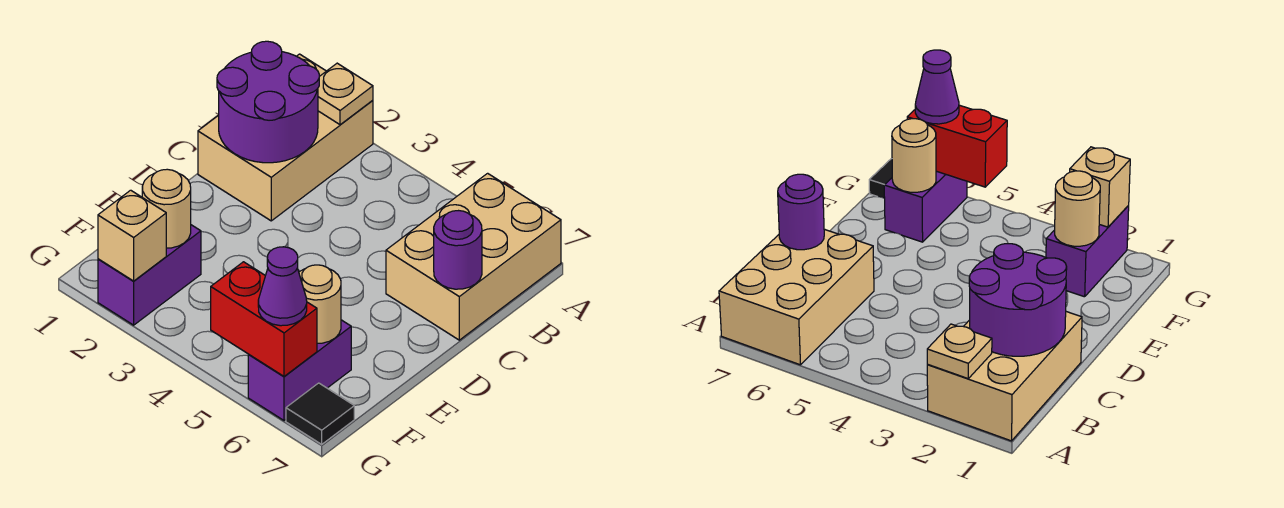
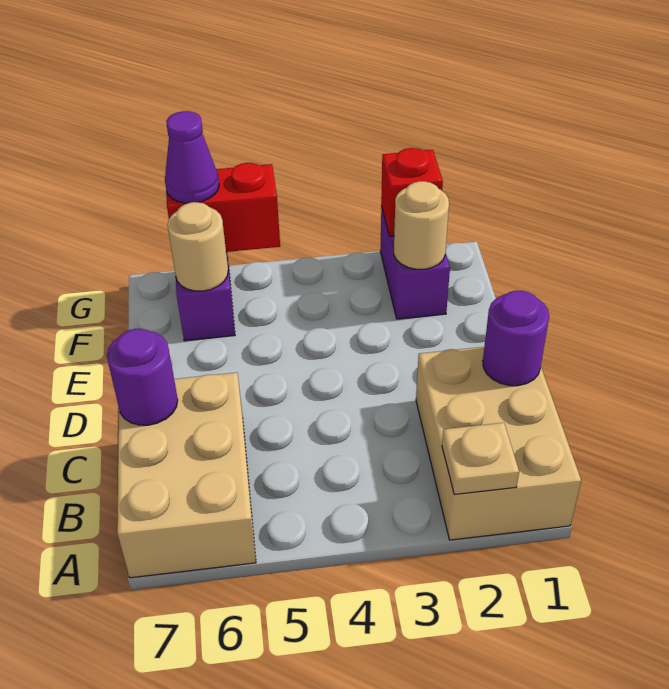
purple round brick B1:C2 level 2 -> purple round brick C1 level 2
tan brick G2 level 2 -> red brick G2 level 2
black tile G7 level 1 -> none

